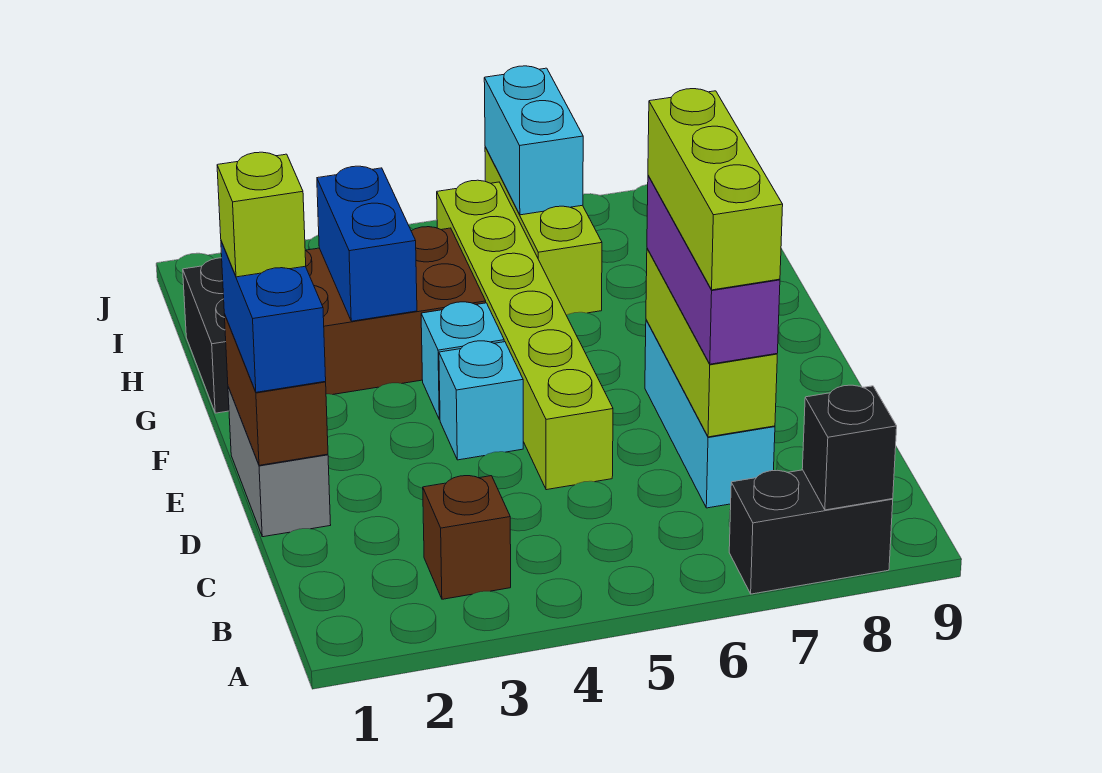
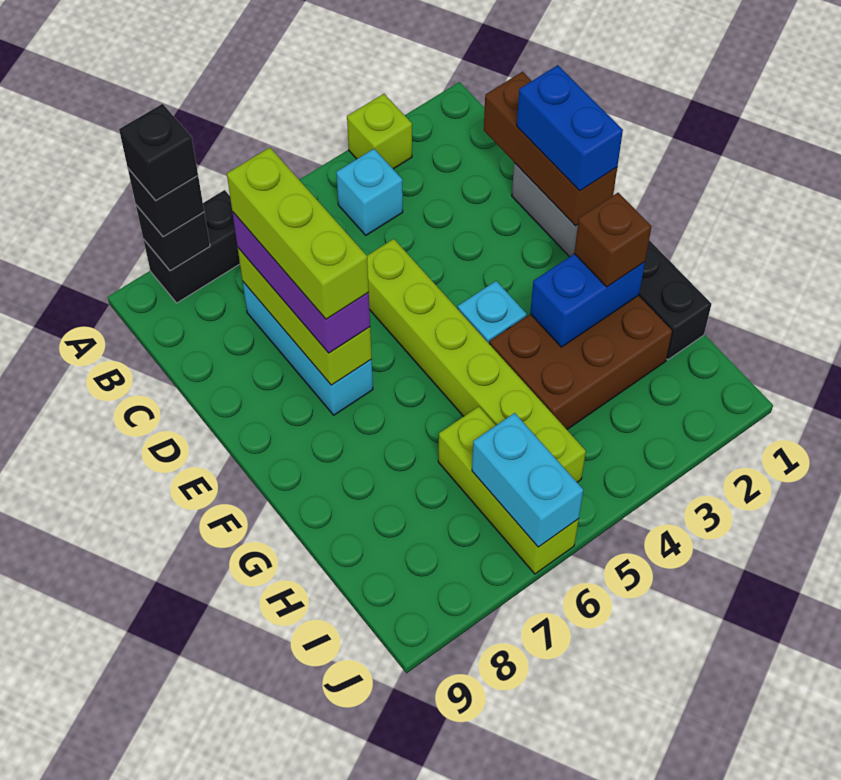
none -> black brick A8 level 3
none -> black brick A8 level 4
brown brick B3 level 1 -> brown brick G2 level 3
brown brick D1:E1 level 2 -> brown brick C1:E1 level 2
lime brick E1 level 4 -> lime brick A3 level 1
cyan brick E4 level 1 -> cyan brick B4 level 1
blue brick G3:H3 level 2 -> blue brick G2:G3 level 2

